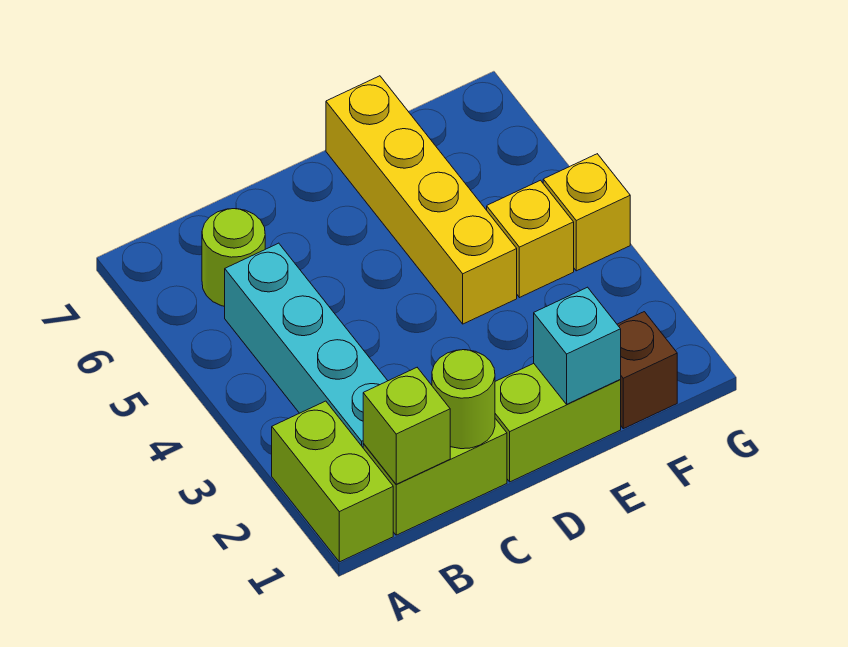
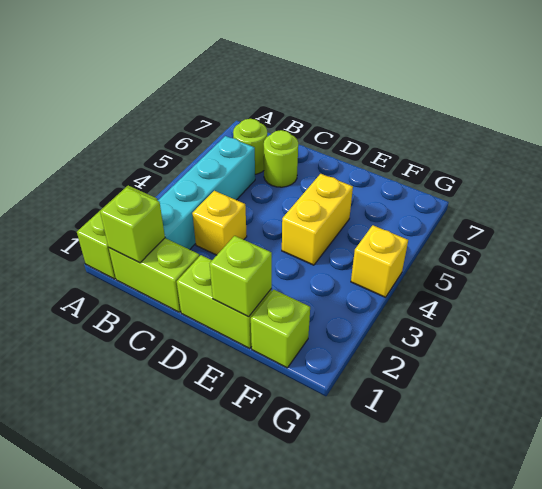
lime round brick C1 level 2 -> lime round brick C6 level 1
cyan brick E1 level 2 -> lime brick E1 level 2
yellow brick E4:E7 level 1 -> yellow brick E4:E5 level 1
brown brick F1 level 1 -> lime brick F1 level 1
yellow brick F4 level 1 -> yellow brick C3 level 1

